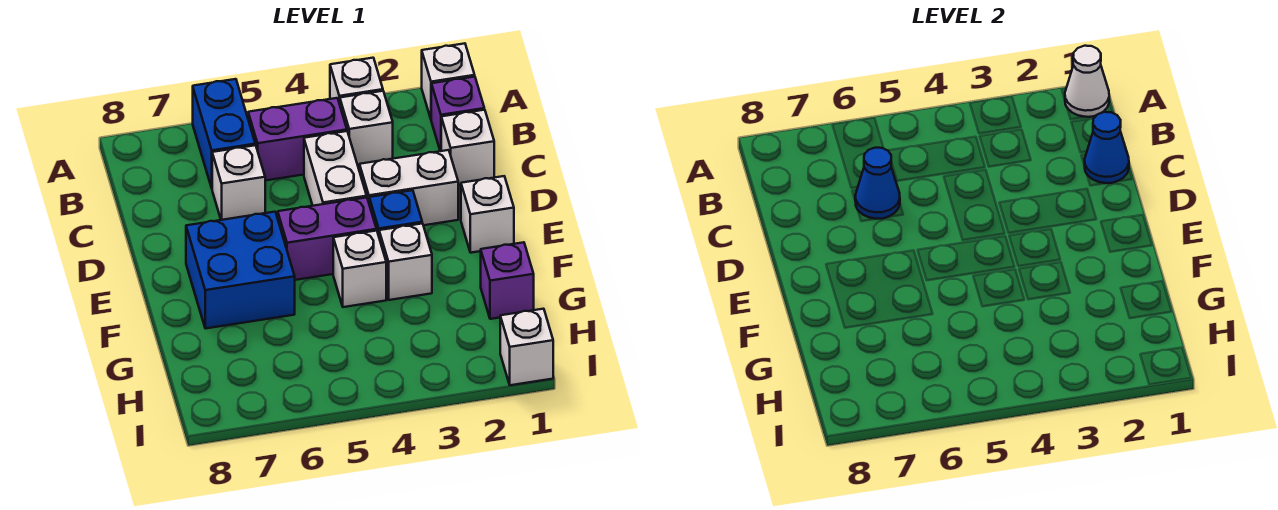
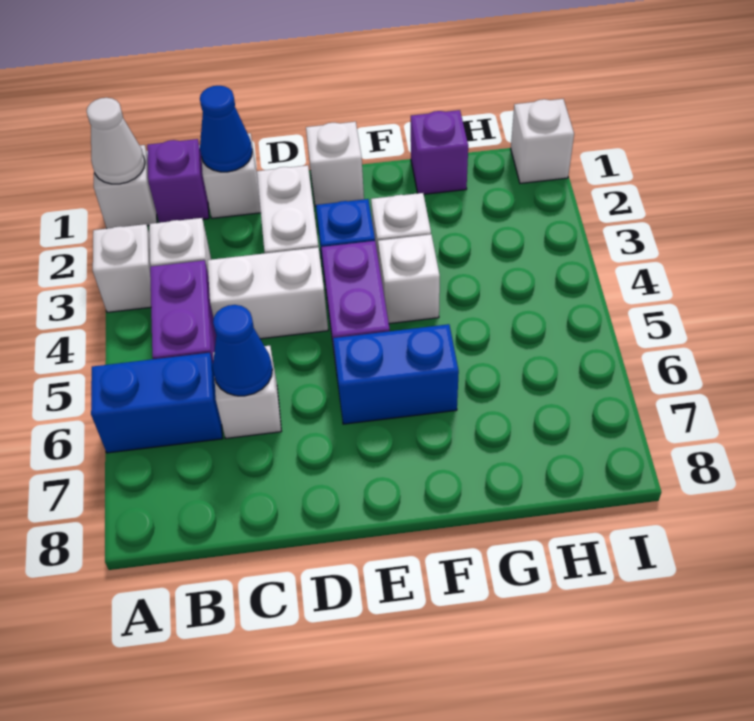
blue brick E6:F7 level 1 -> blue brick E6:F6 level 1

